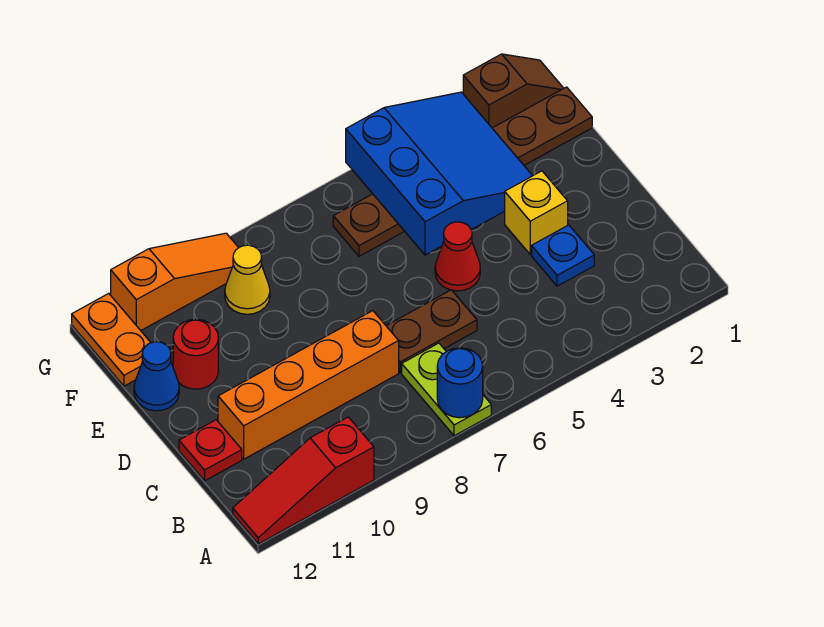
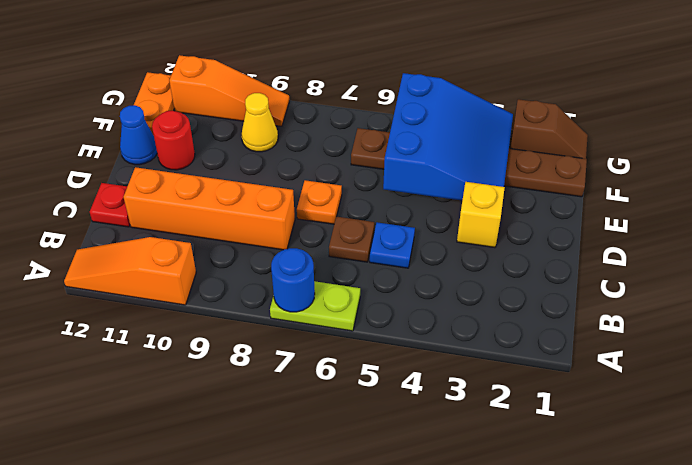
lime plate A7:B7 level 1 -> lime plate A6:A7 level 1
red slope A10:A12 level 1 top 10 -> orange slope A10:A12 level 1 top 10
blue plate C3 level 1 -> blue plate C5 level 1
brown plate C6:C7 level 1 -> brown plate C6 level 1
red cone D5 level 1 -> none
none -> orange plate D7 level 1

